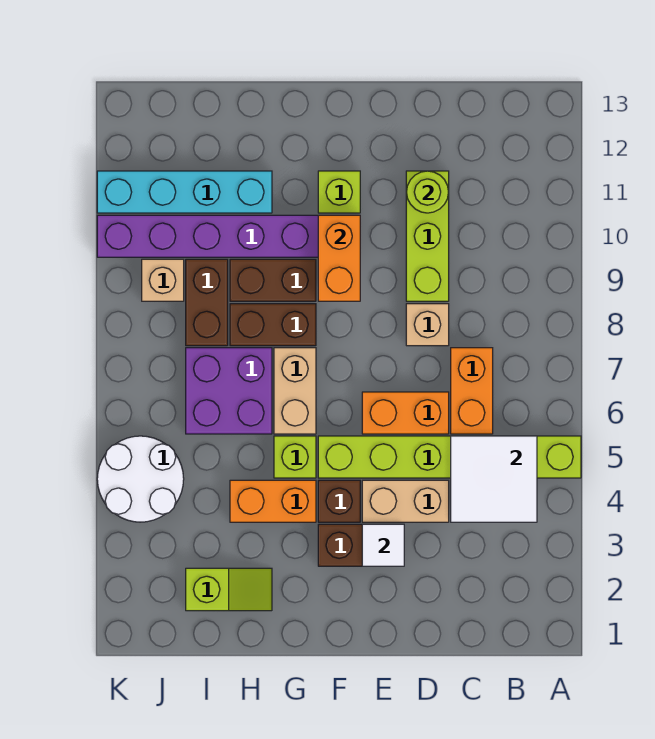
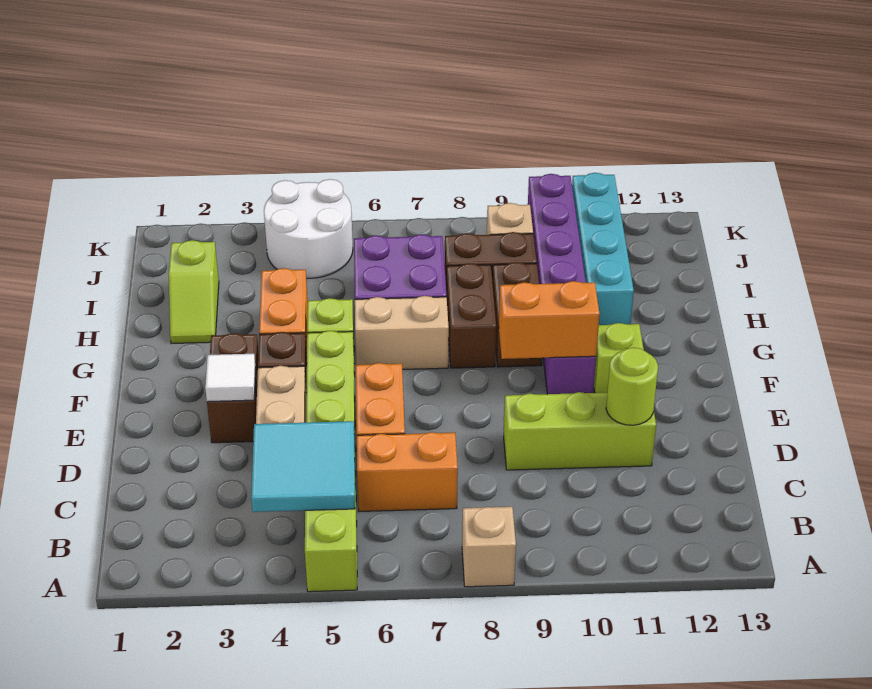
white tile B4:C5 level 2 -> cyan tile B4:C5 level 2
tan brick D8 level 1 -> tan brick A8 level 1

